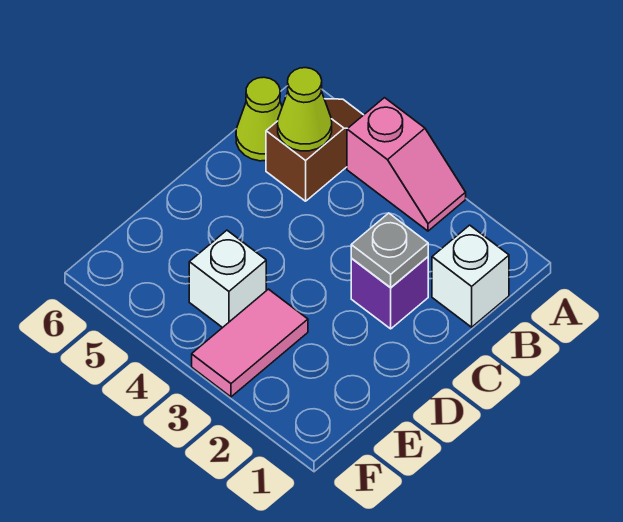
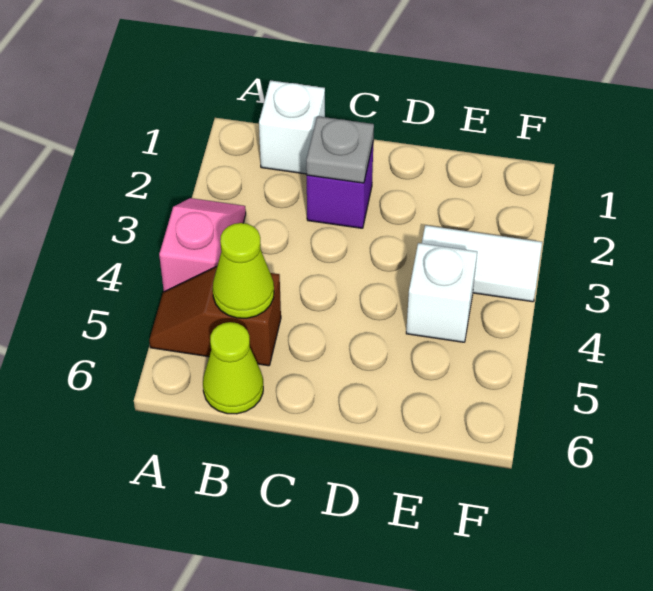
pink tile E3:F3 level 1 -> white tile E3:F3 level 1

